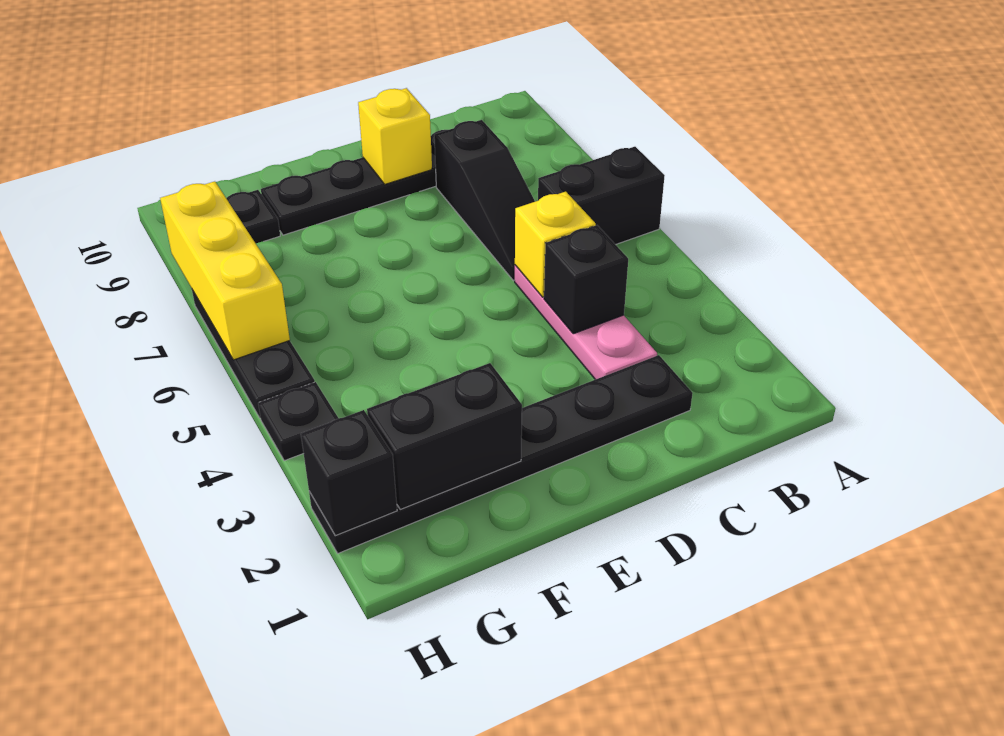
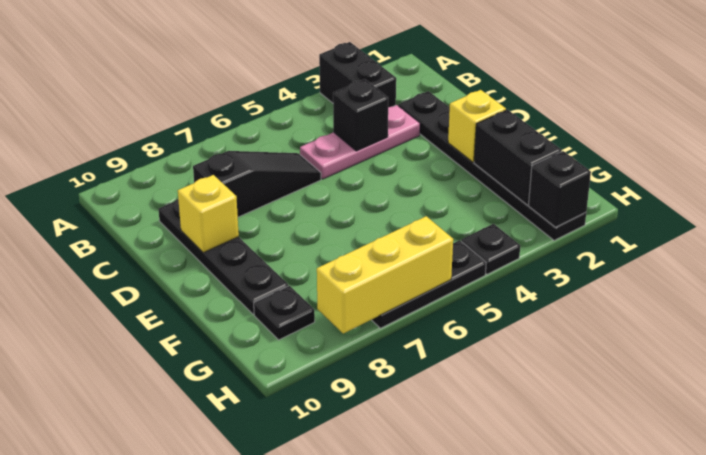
black brick A6:B6 level 1 -> black brick A3:B3 level 1
yellow brick C5 level 2 -> yellow brick E2 level 2

